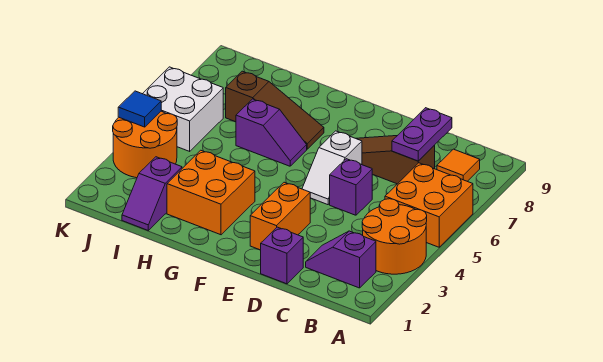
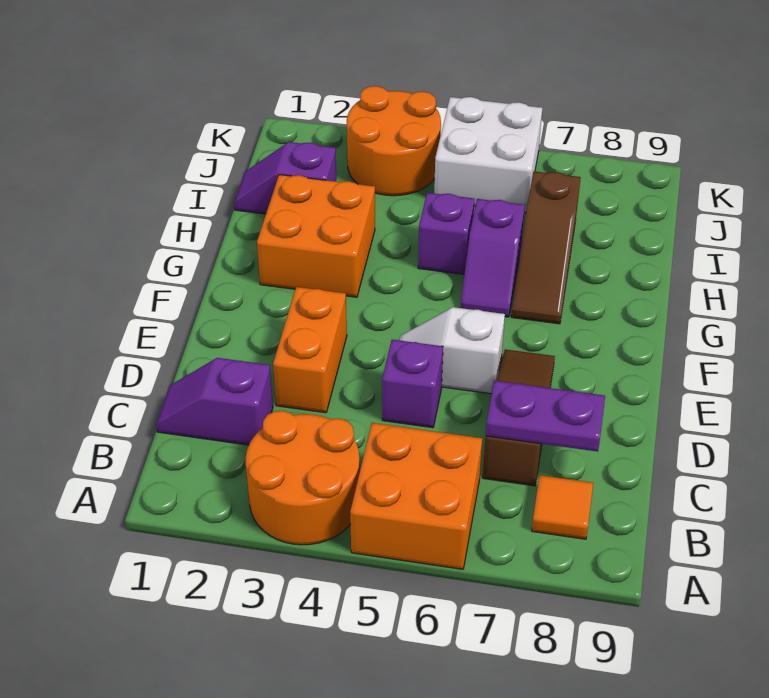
purple slope B2:C2 level 1 top B -> purple slope C1:C2 level 1 top 2
purple brick D1 level 1 -> purple brick H5 level 1
orange brick E2:E3 level 1 -> orange brick D3:E3 level 1
blue tile K4 level 2 -> none

